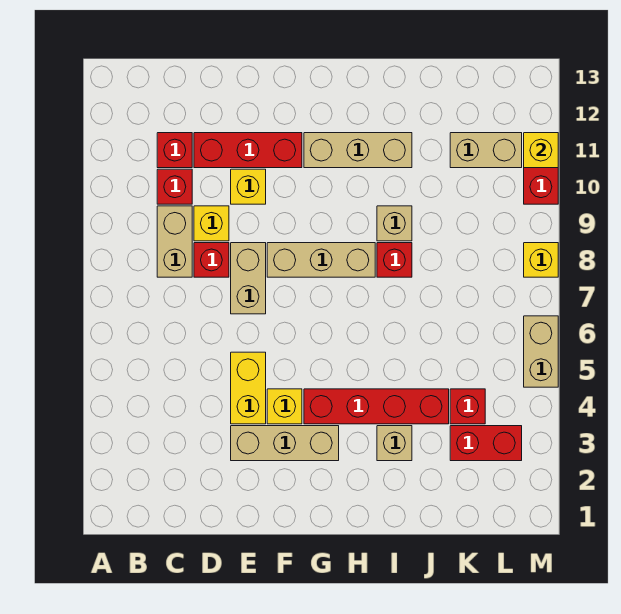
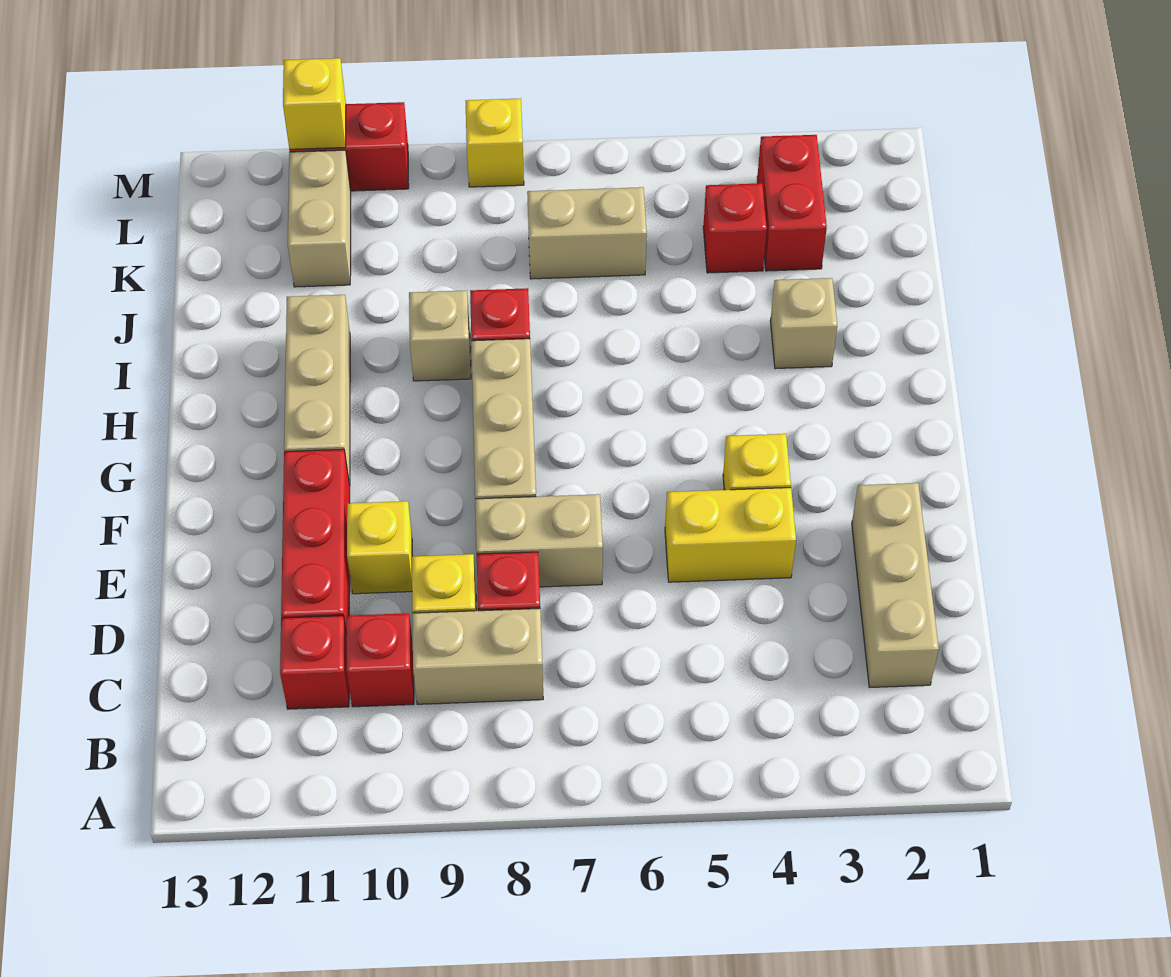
tan brick E3:G3 level 1 -> tan brick C2:E2 level 1
red brick G4:J4 level 1 -> none
tan brick M5:M6 level 1 -> tan brick K6:K7 level 1

